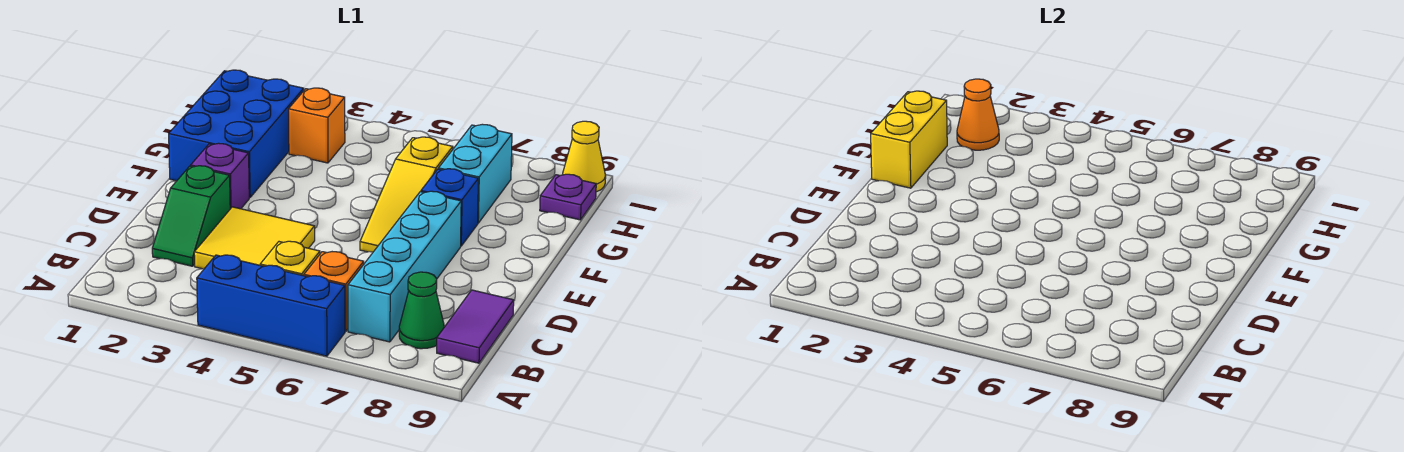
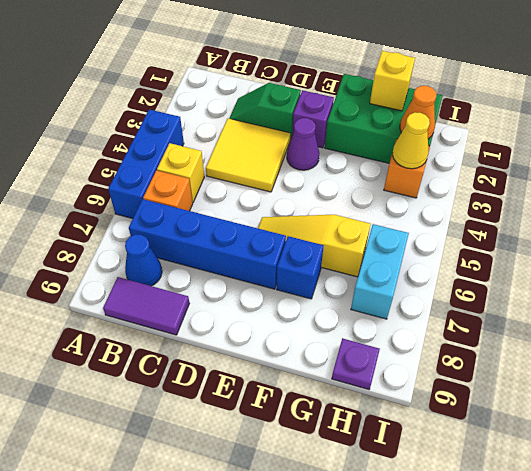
cyan brick B7:E7 level 1 -> blue brick B7:E7 level 1
green cone B8 level 1 -> blue cone B8 level 1
none -> purple cone E3 level 1
blue brick F1:H2 level 1 -> green brick F1:H2 level 1
yellow brick F1:G1 level 2 -> yellow brick G1 level 2
cyan brick G7:H7 level 1 -> cyan brick H6:H7 level 1
yellow cone I9 level 1 -> yellow cone H3 level 2

